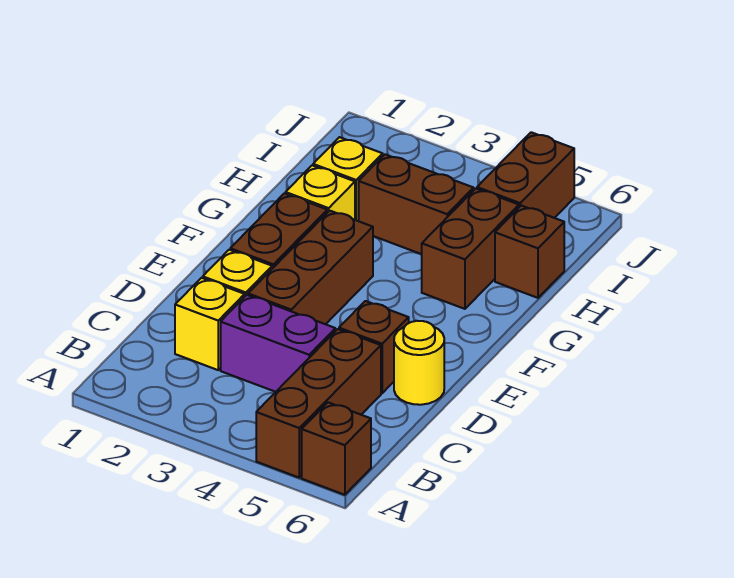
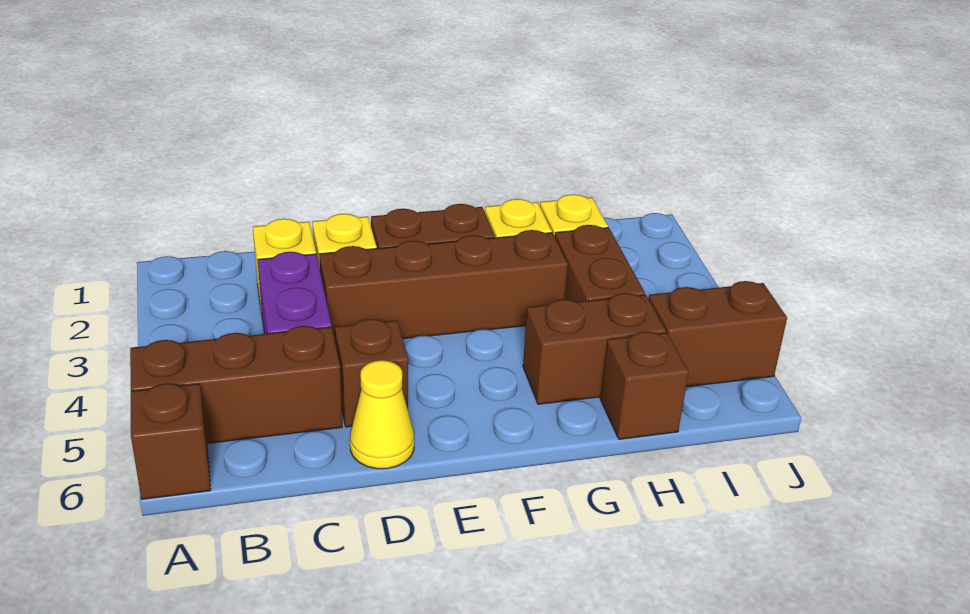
brown brick D3:F3 level 1 -> brown brick D3:G3 level 1
yellow round brick D6 level 1 -> yellow cone D6 level 1

